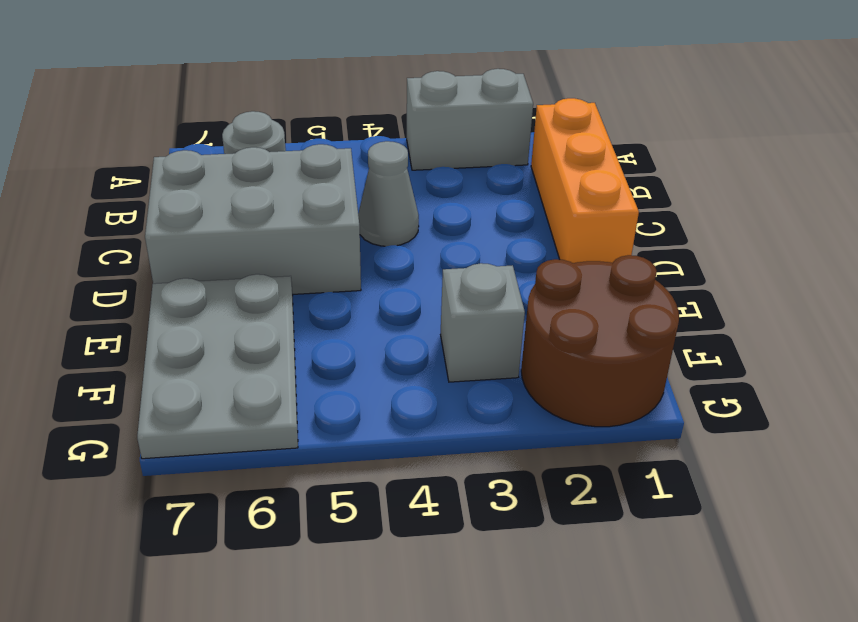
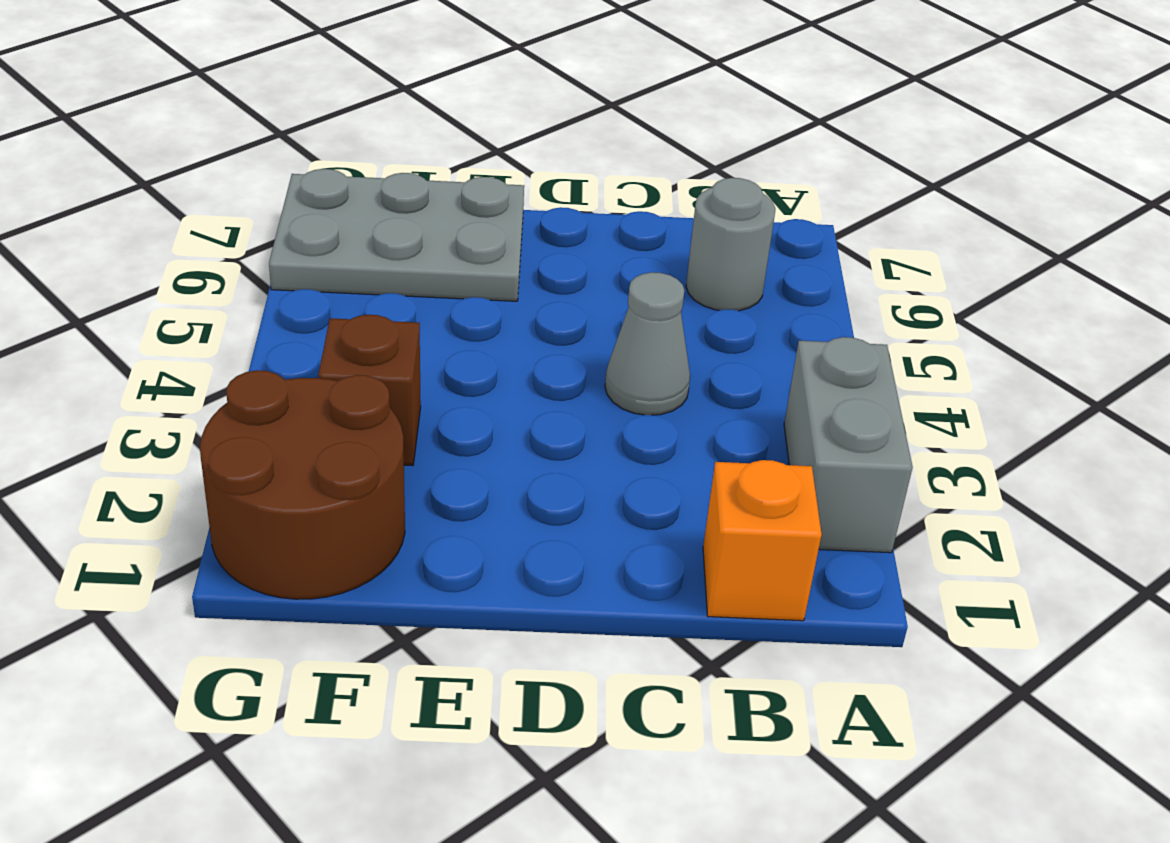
orange brick B1:D1 level 1 -> orange brick B1 level 1
grey brick C5:D7 level 1 -> none
grey brick F3 level 1 -> brown brick F3 level 1

